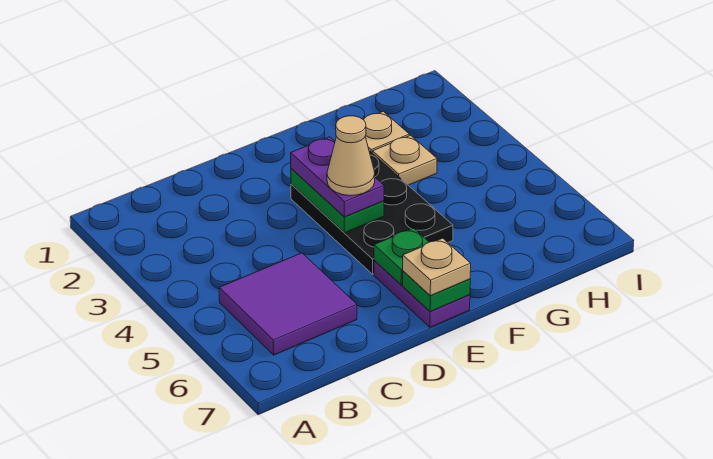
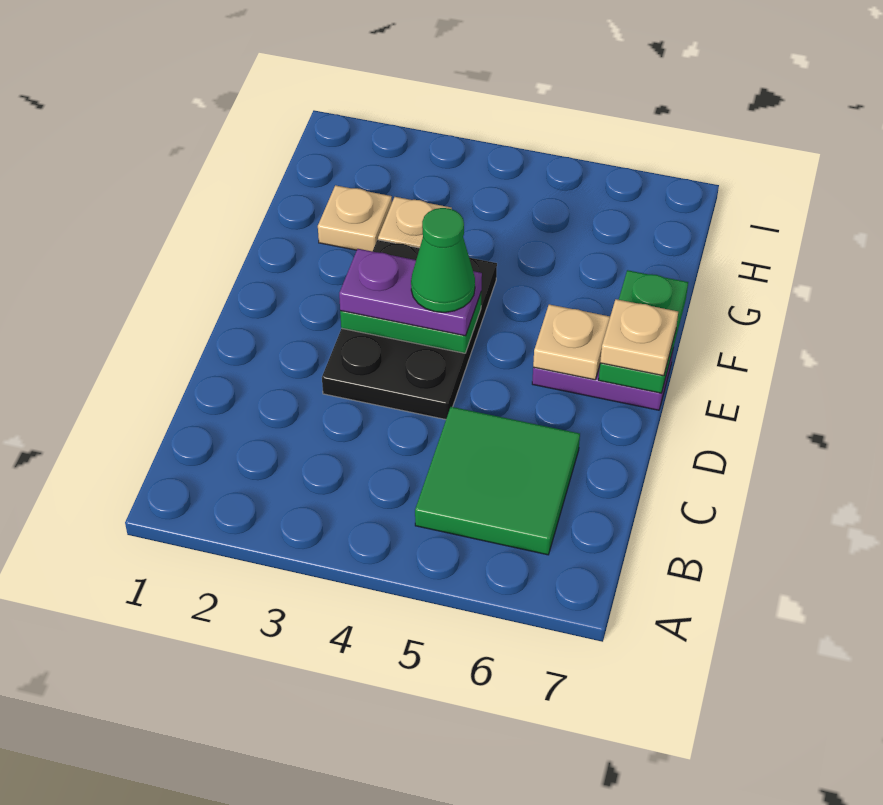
purple tile B5:C6 level 1 -> green tile B5:C6 level 1
black plate E3:F5 level 1 -> black plate D3:F4 level 1
tan cone E4 level 4 -> green cone E4 level 4
green plate E6 level 2 -> tan plate E6 level 2
green plate E7 level 2 -> green plate E7:F7 level 2

